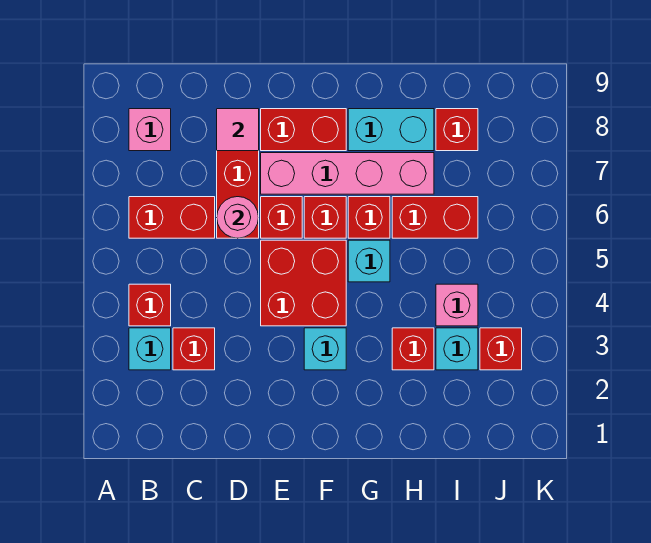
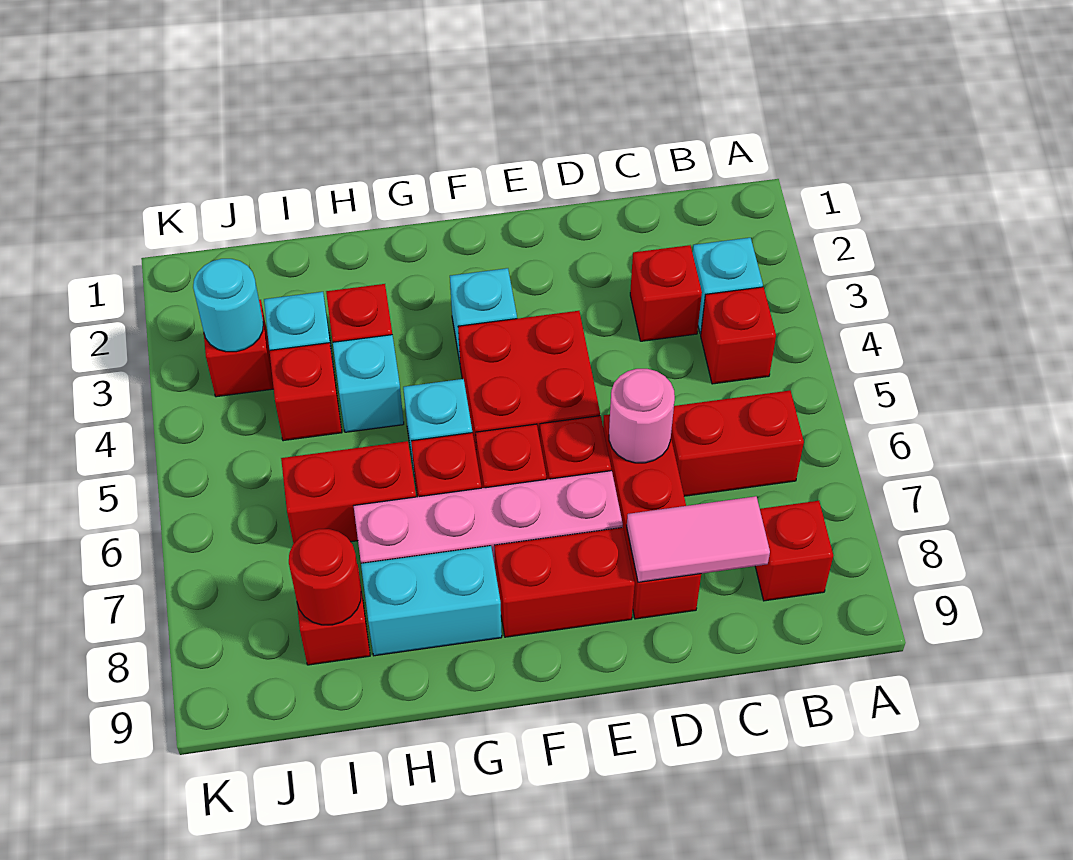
pink brick B8 level 1 -> red brick B8 level 1
pink tile D8 level 2 -> pink tile C8:D8 level 2
none -> cyan brick H4 level 1
pink brick I4 level 1 -> red brick I4 level 1
none -> red round brick I8 level 2
none -> cyan round brick J3 level 2

